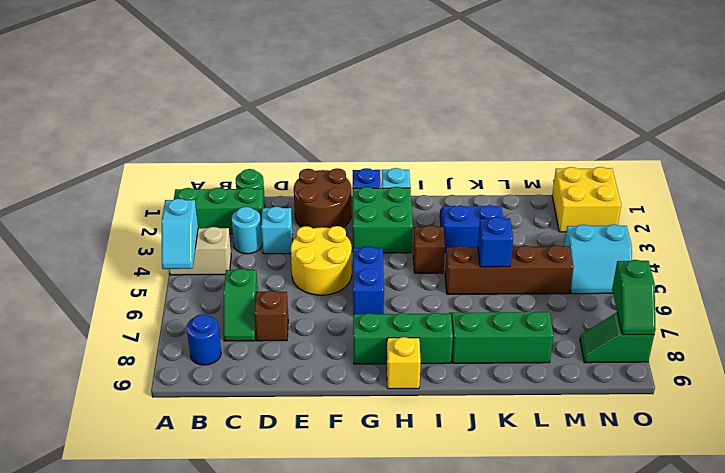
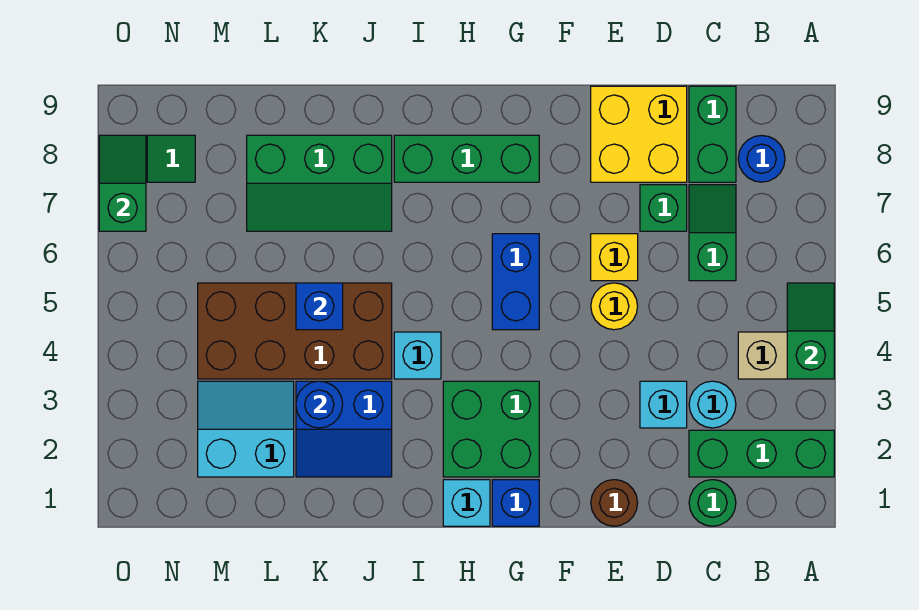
cyan slope A4:A5 level 2 top 4 -> green slope A4:A5 level 2 top 4
none -> green brick C8:C9 level 1
brown brick D7 level 1 -> green brick D7 level 1
brown round brick E1:F2 level 1 -> brown round brick E1 level 1
yellow round brick E4:F5 level 1 -> yellow round brick E5 level 1
yellow brick H9 level 1 -> yellow brick E6 level 1
brown brick I4 level 1 -> cyan brick I4 level 1
brown brick J5:M5 level 1 -> brown brick J4:M5 level 1
none -> blue round brick K3 level 2
yellow brick N1:O2 level 1 -> yellow brick D8:E9 level 1
cyan slope N4:O5 level 1 top 4 -> cyan slope L2:M3 level 1 top 2

